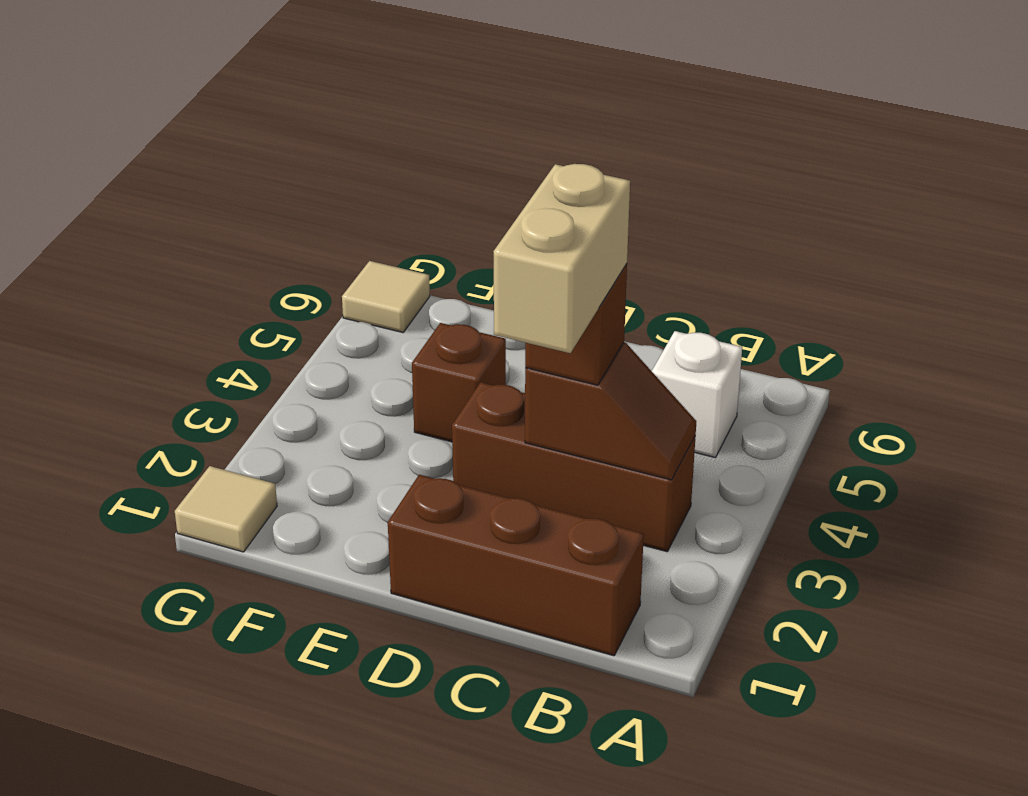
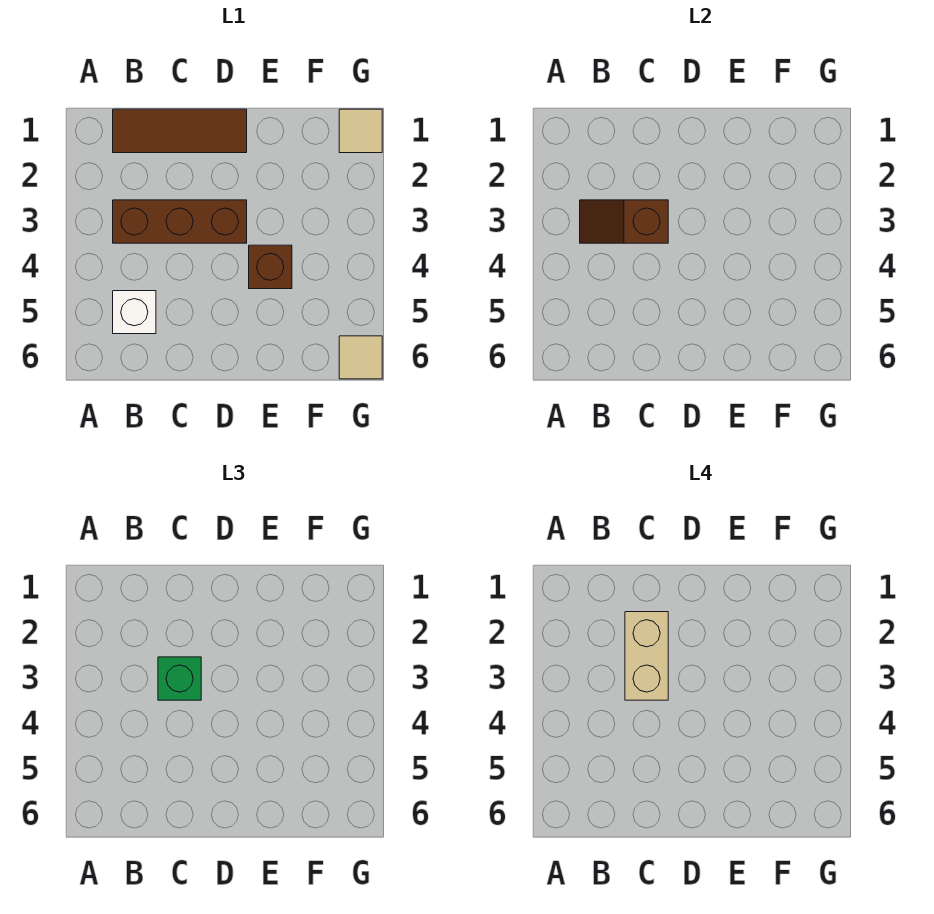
brown brick B1:D1 level 1 -> brown tile B1:D1 level 1
brown brick C3 level 3 -> green brick C3 level 3

